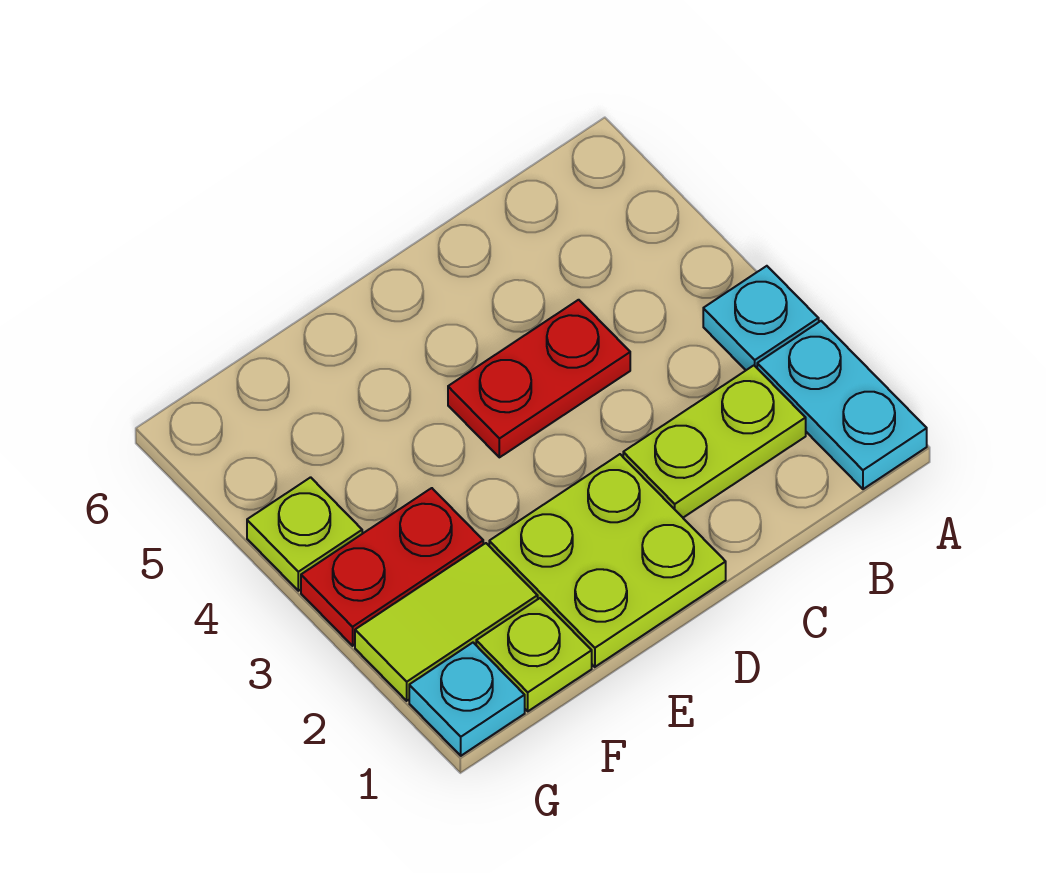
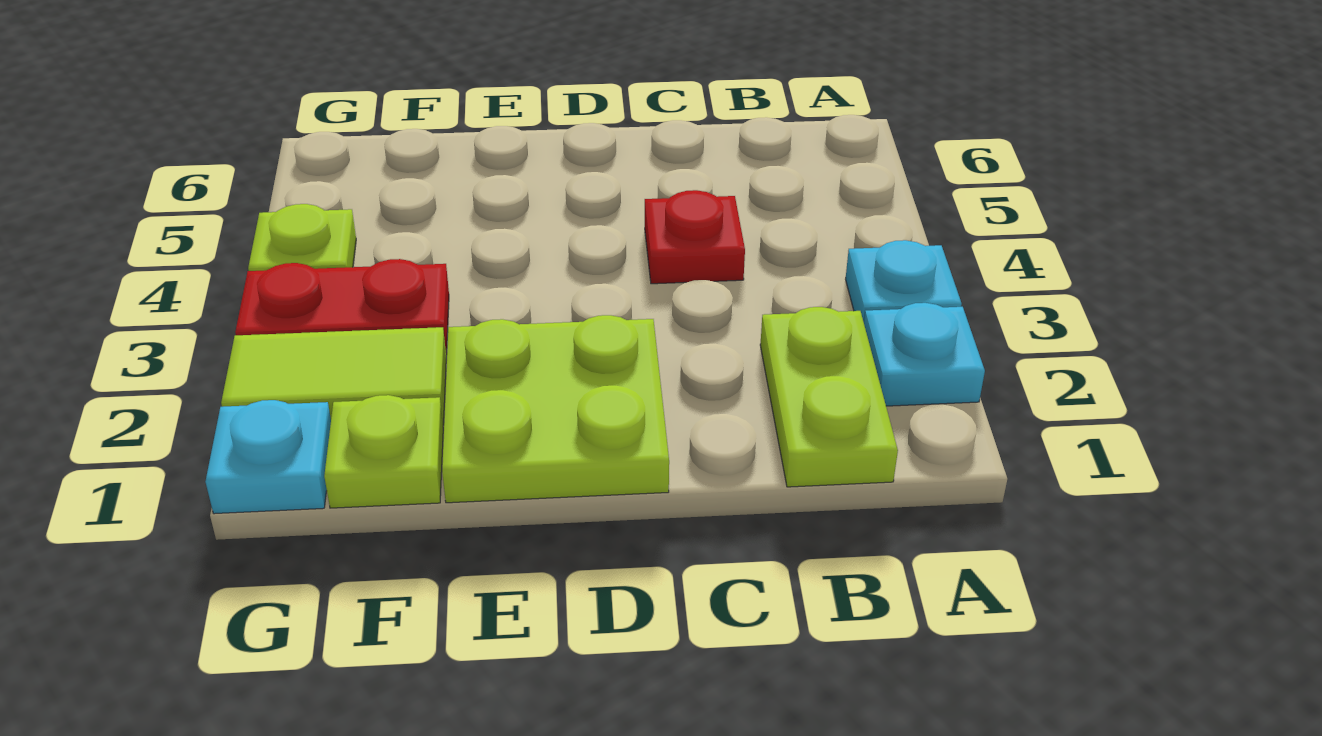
cyan plate A1:A2 level 1 -> cyan plate A2 level 1
lime plate B2:C2 level 1 -> lime plate B1:B2 level 1
red plate C4:D4 level 1 -> red plate C4 level 1

